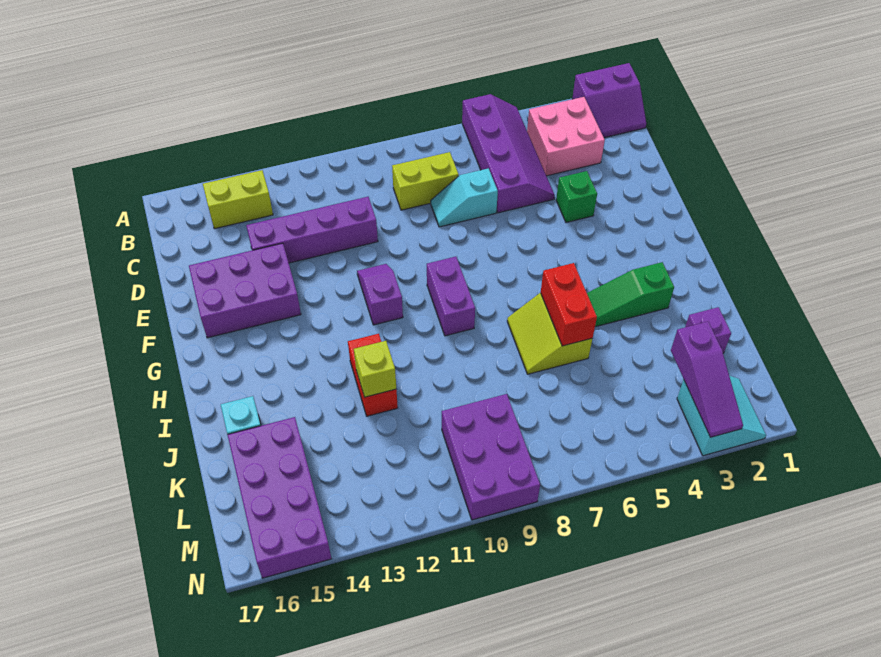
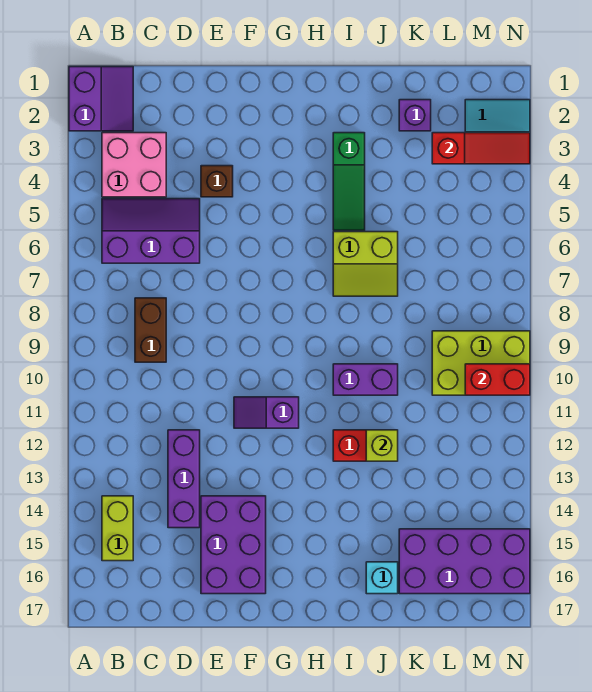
purple slope A5:D6 level 1 top 6 -> purple slope B5:D6 level 1 top 6
lime brick C8:C9 level 1 -> brown brick C8:C9 level 1
cyan slope D7:D8 level 1 top 7 -> none
purple brick D11:D14 level 1 -> purple brick D12:D14 level 1
green brick E4 level 1 -> brown brick E4 level 1
purple brick G9:H9 level 1 -> purple brick I10:J10 level 1
red brick I6:J6 level 2 -> red brick M10:N10 level 2
purple slope L3:N3 level 2 top L -> red slope L3:N3 level 2 top L
purple brick L9:N10 level 1 -> lime brick L9:N10 level 1

